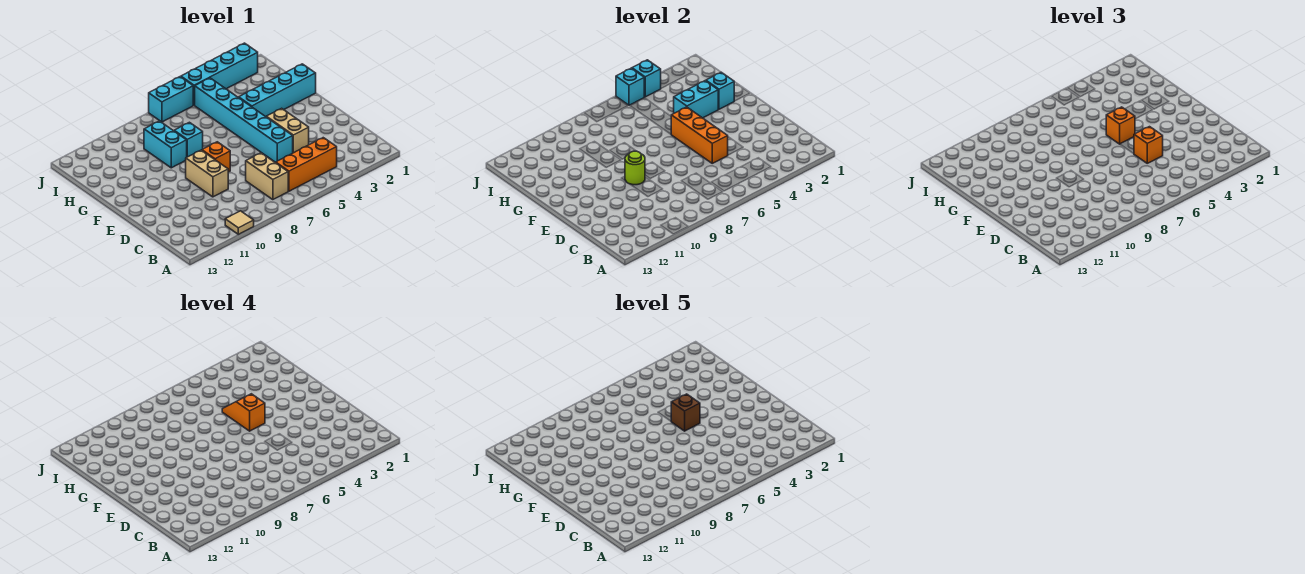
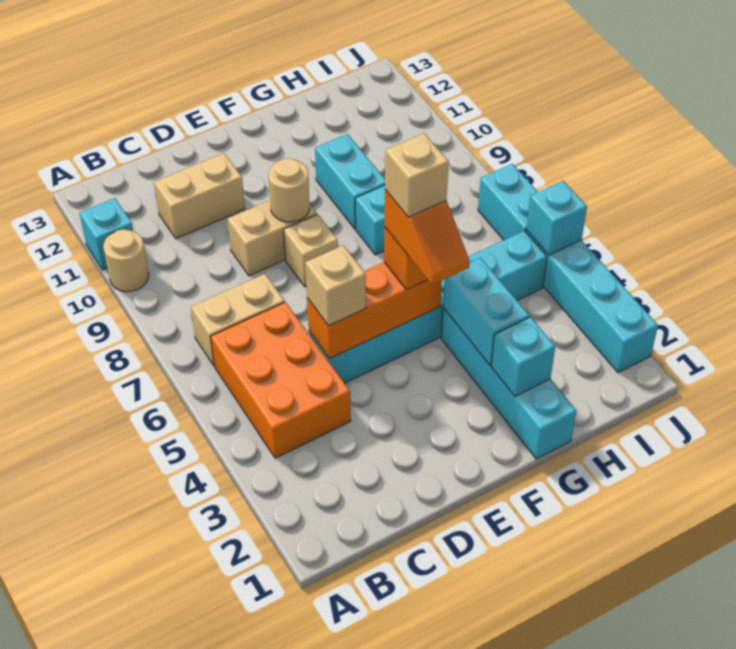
tan tile A10 level 1 -> tan round brick A10 level 1
orange brick B4:B6 level 1 -> orange brick B4:C6 level 1
tan brick D4:E4 level 1 -> tan brick C11:D11 level 1
orange brick D5 level 3 -> tan brick D5 level 3
orange brick E8 level 1 -> tan brick E8 level 1
lime round brick E9 level 2 -> tan round brick E9 level 2
orange slope F5:G5 level 4 top F -> orange slope F4:F5 level 4 top 5
brown brick F5 level 5 -> tan brick F5 level 5
cyan brick G9:H9 level 1 -> cyan brick G9:G10 level 1
cyan brick J4 level 2 -> cyan brick A11 level 1

